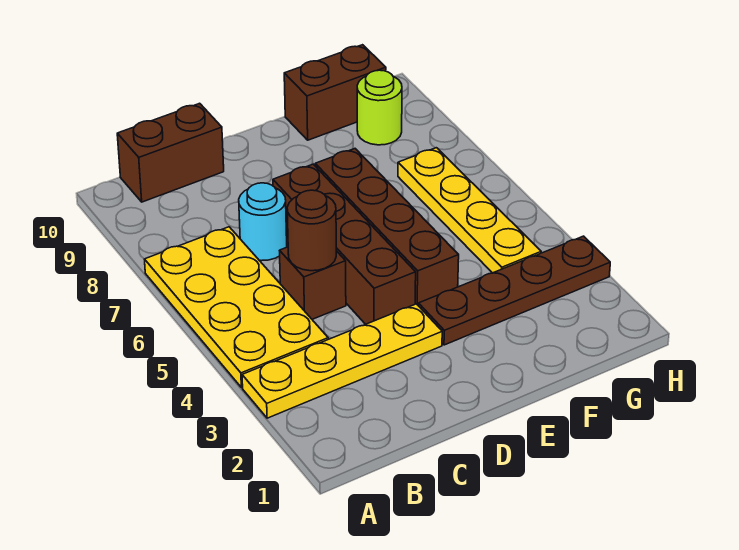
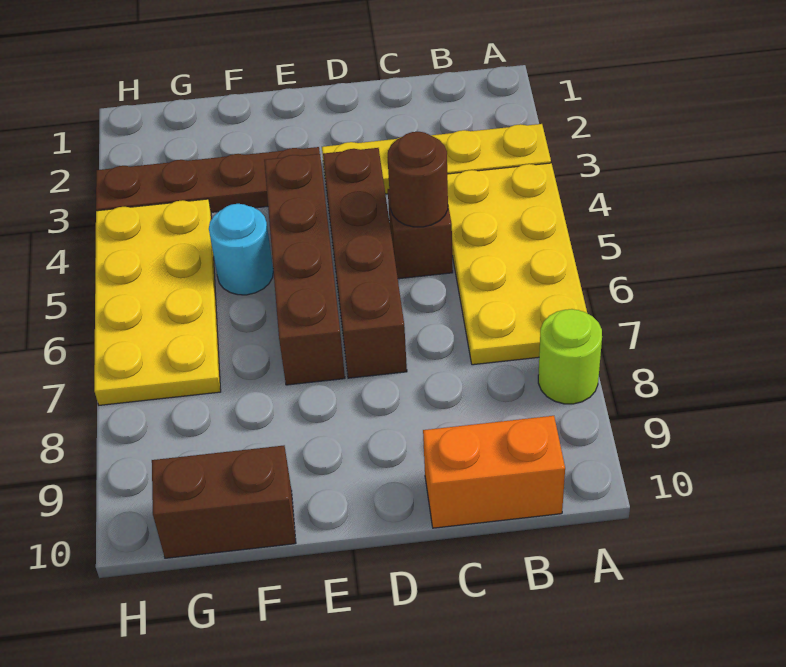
brown brick B10:C10 level 1 -> orange brick B10:C10 level 1
cyan round brick C7 level 1 -> cyan round brick F5 level 1
yellow plate G4:G7 level 1 -> yellow plate G4:H7 level 1
lime round brick G9 level 1 -> lime round brick A8 level 1

